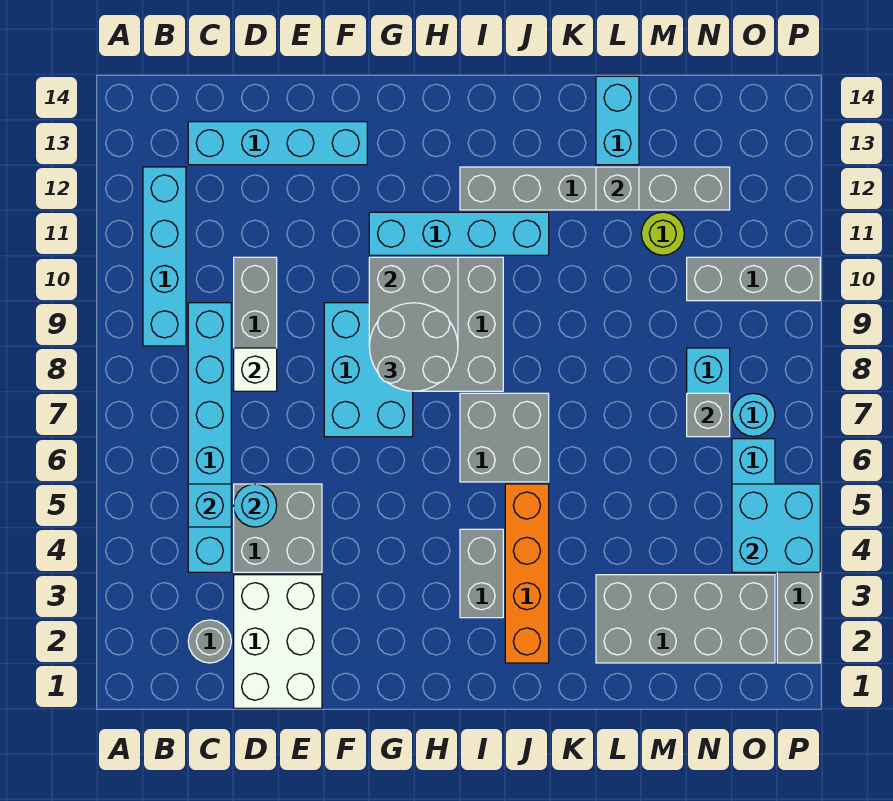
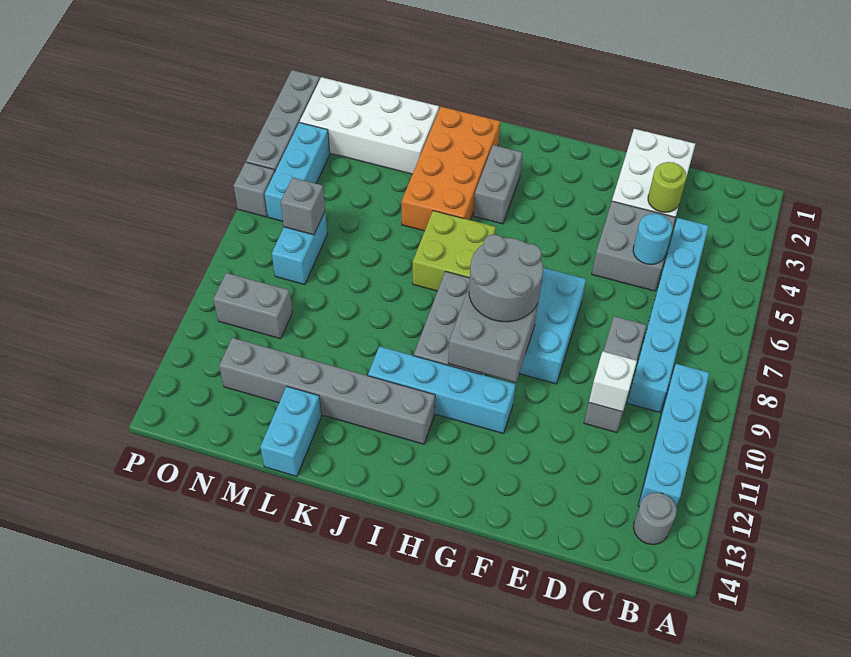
grey round brick C2 level 1 -> grey round brick B13 level 1
cyan brick C5 level 2 -> none
cyan brick C13:F13 level 1 -> none
white brick D8 level 2 -> white brick D10 level 2
grey brick I6:J7 level 1 -> lime brick I6:J7 level 1
orange brick J2:J5 level 1 -> orange brick J2:K5 level 1
grey brick L2:O3 level 1 -> white brick L2:O3 level 1
grey brick L12 level 2 -> grey brick P6 level 1
lime round brick M11 level 1 -> lime round brick D3 level 2
grey brick N10:P10 level 1 -> grey brick N10:O10 level 1
cyan brick O4:P5 level 2 -> none
cyan round brick O7 level 1 -> none

